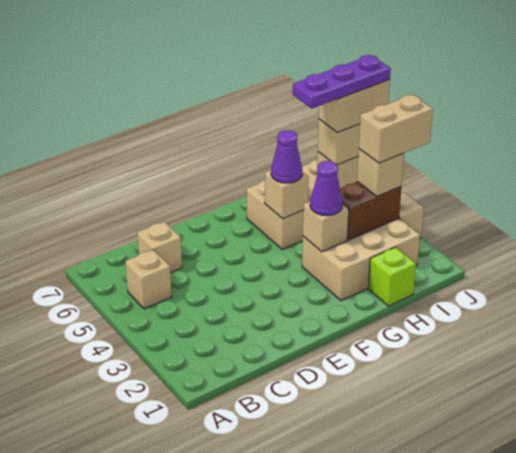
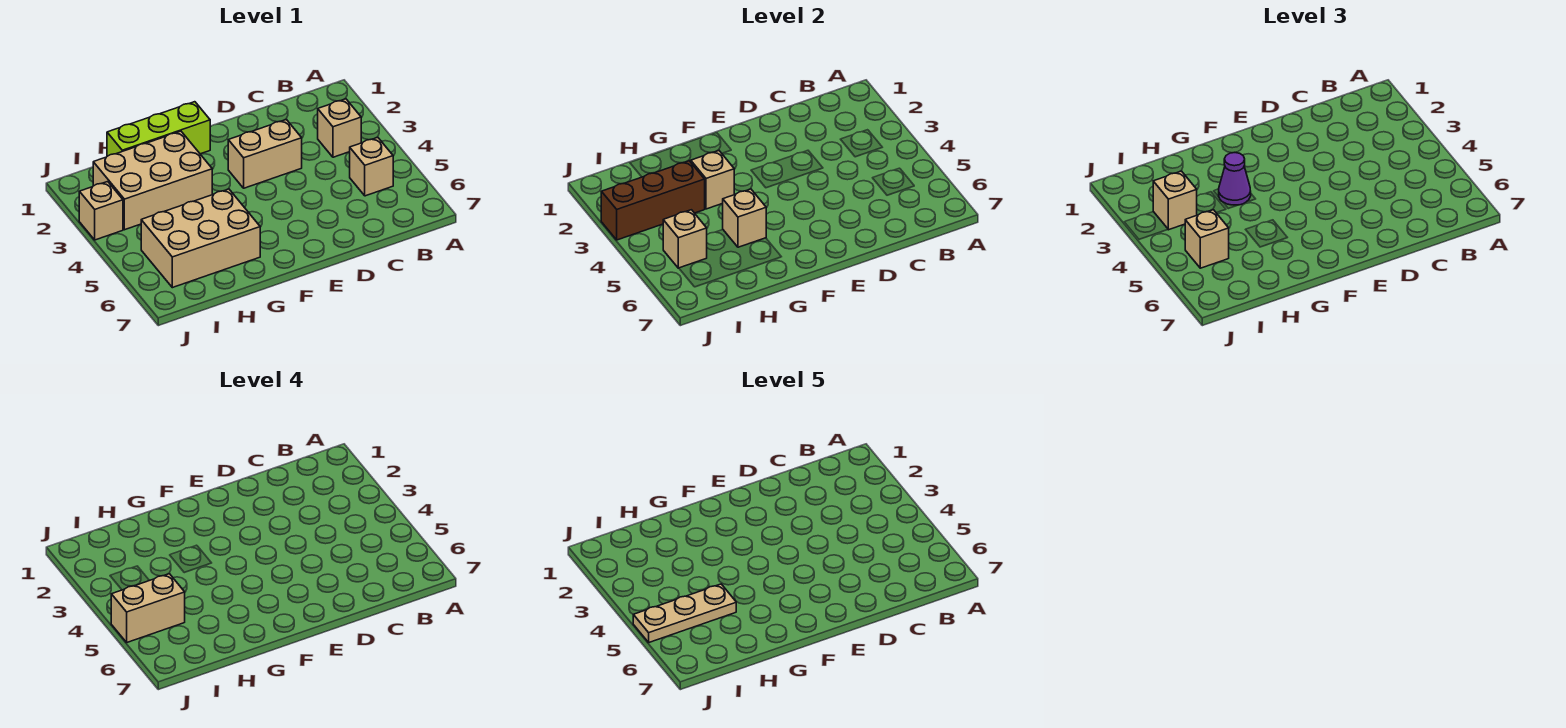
tan brick C6 level 1 -> tan brick B3 level 1
purple cone G5 level 3 -> none
lime brick H1 level 1 -> lime brick F1:H1 level 1
brown brick H3:I3 level 2 -> brown brick H3:J3 level 2
purple plate H5:J5 level 5 -> tan plate H5:J5 level 5
tan brick I3:J3 level 4 -> tan brick D3:E3 level 1

